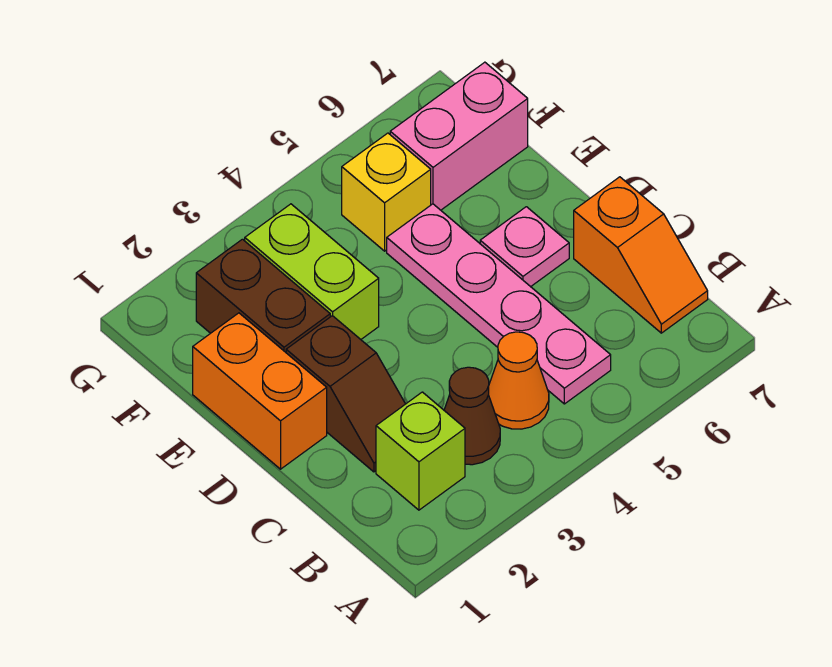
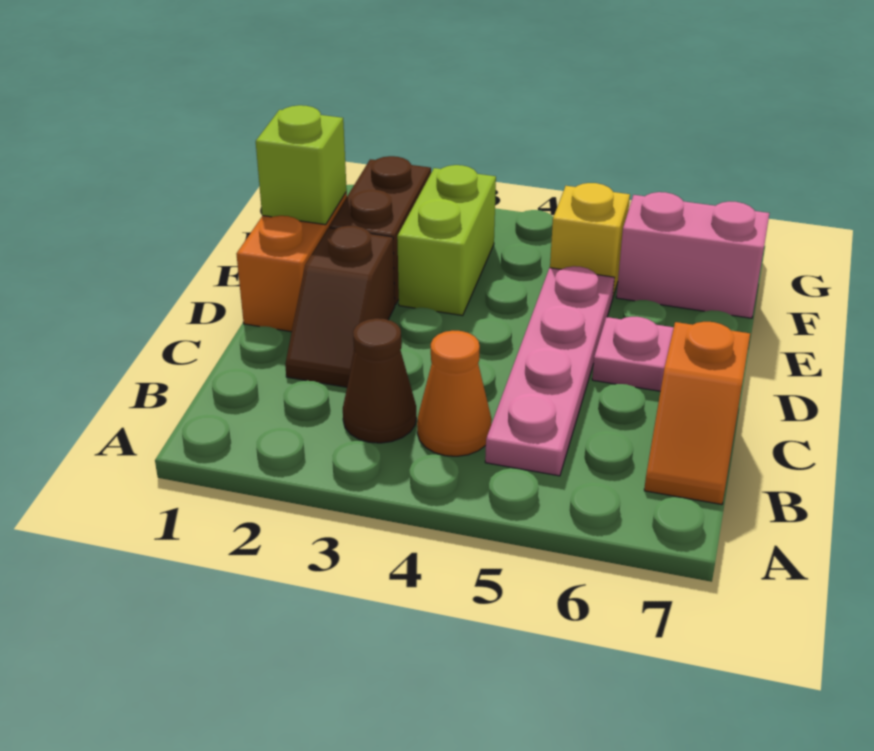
lime brick B2 level 1 -> lime brick E1 level 2

